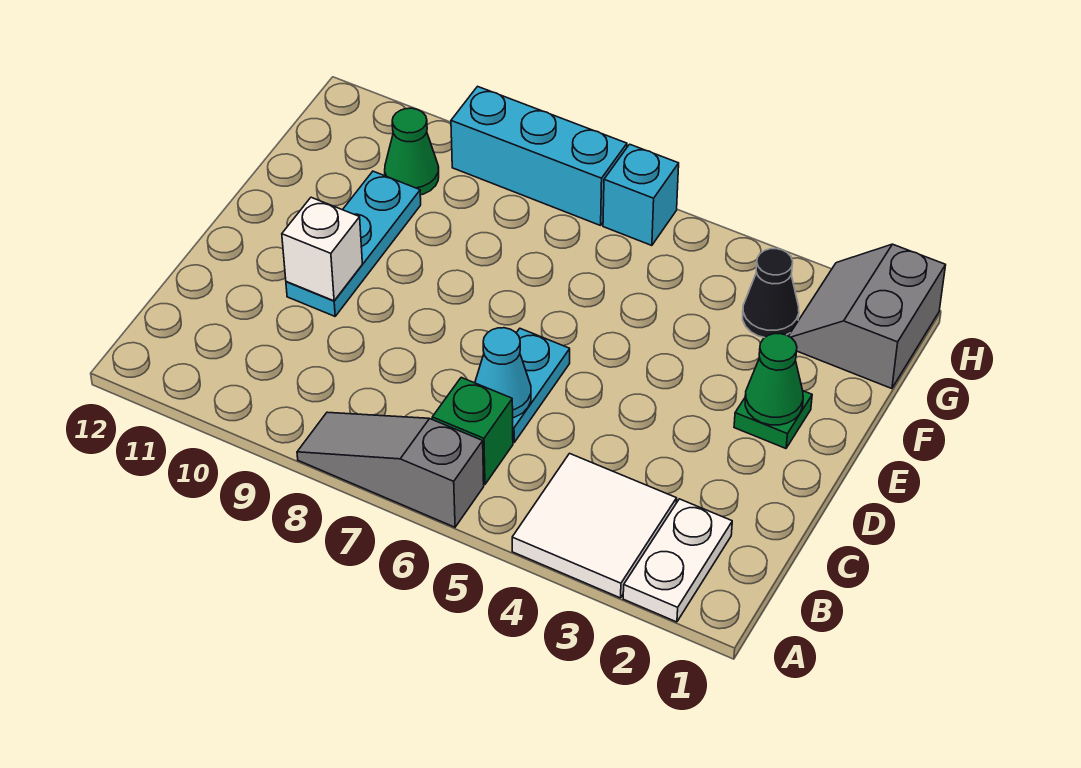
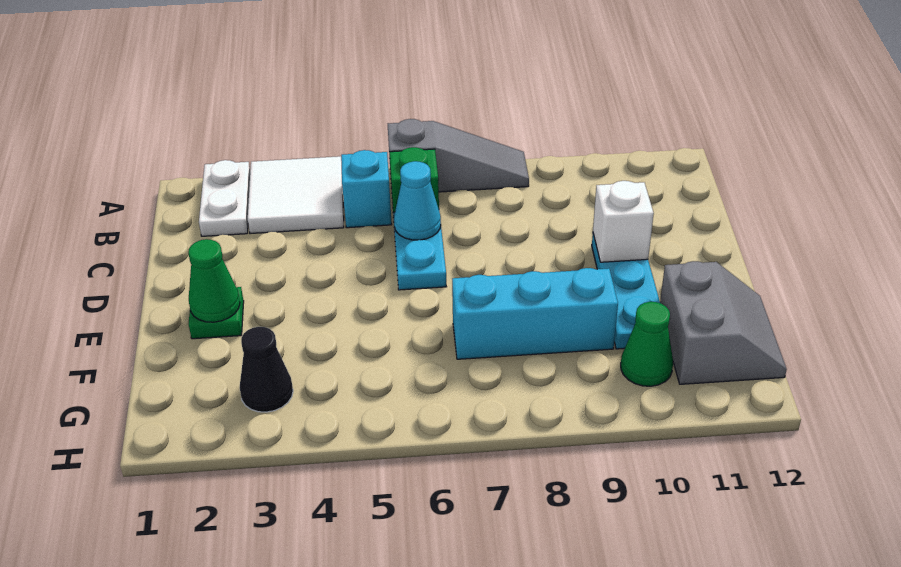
grey slope G1:H2 level 1 top 1 -> grey slope F11:G12 level 1 top 11
cyan brick H6 level 1 -> cyan brick B5 level 1
cyan brick H7:H9 level 1 -> cyan brick F7:F9 level 1

